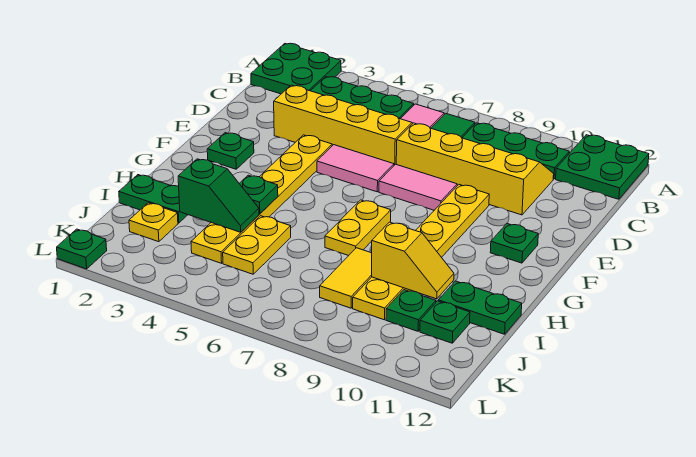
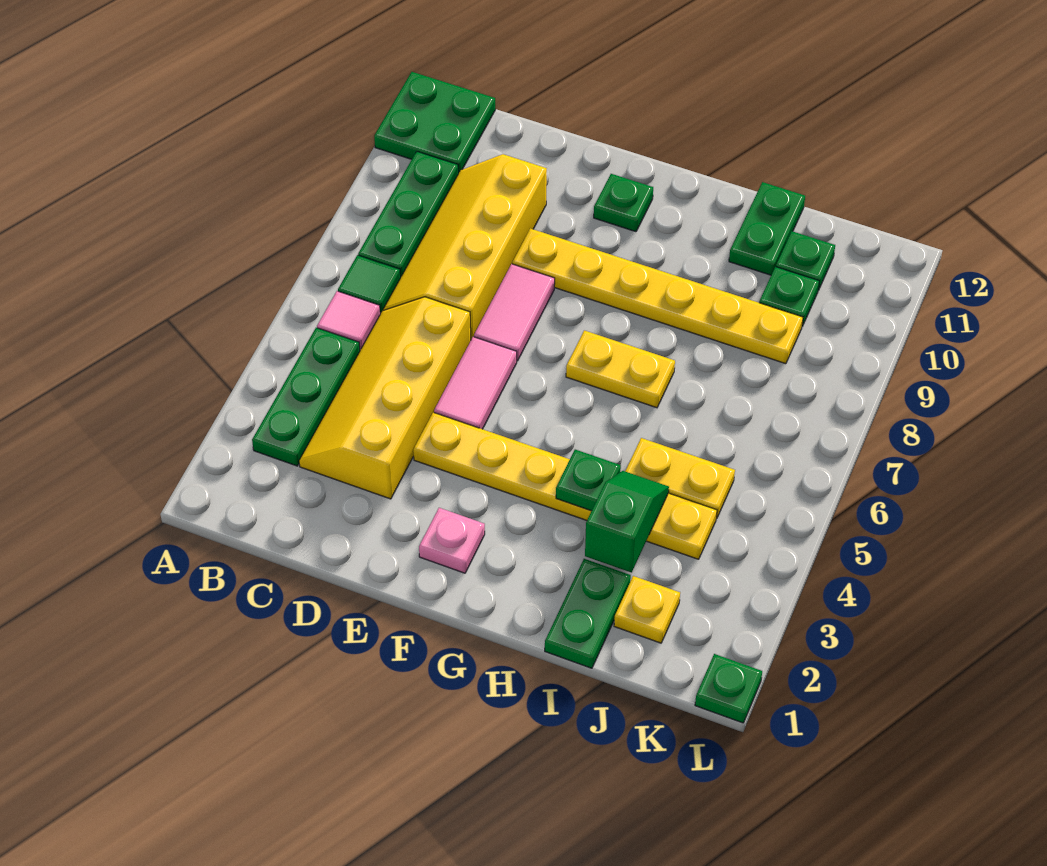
green plate A1:B2 level 1 -> none
green plate F2 level 1 -> pink plate F2 level 1
yellow tile I8:J8 level 1 -> none
yellow slope I9:I10 level 2 top 9 -> none

